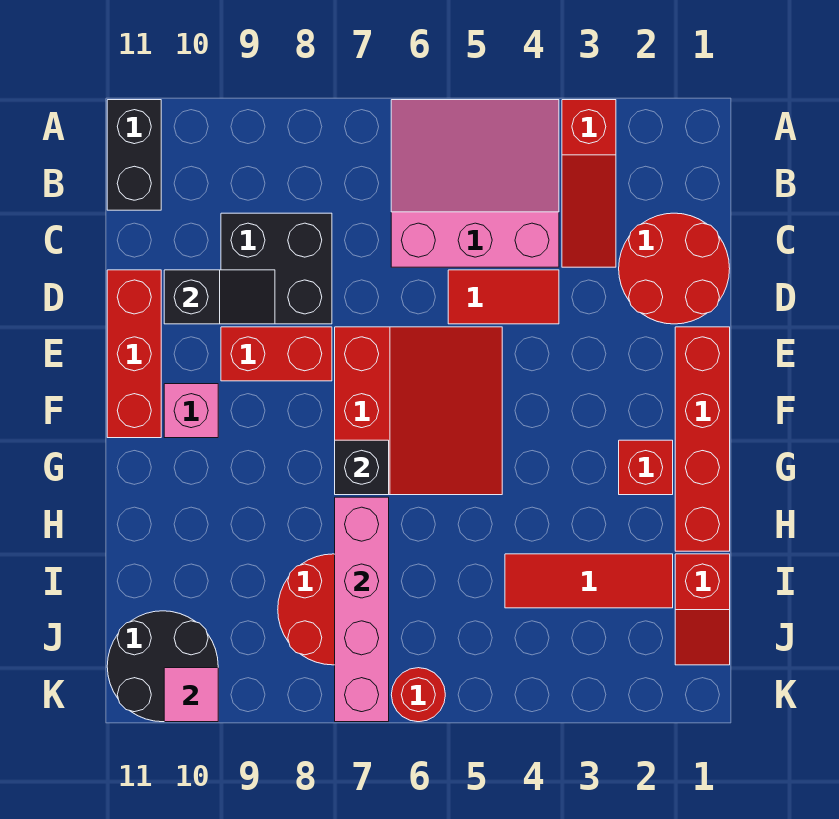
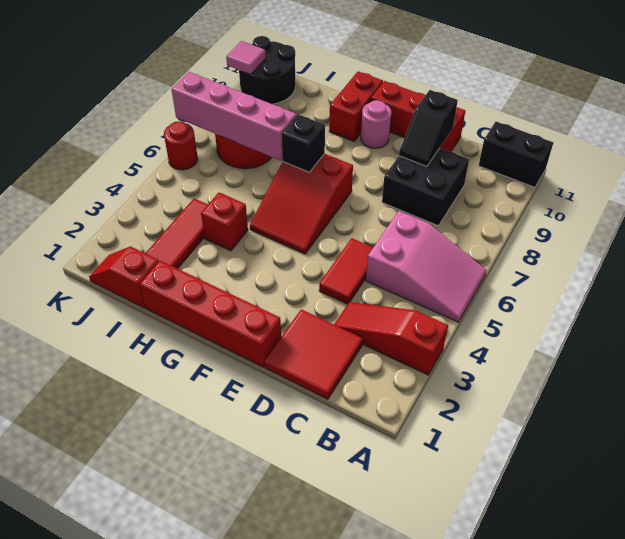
pink slope A4:C6 level 1 top C -> pink slope A5:C6 level 1 top C
red round brick C1:D2 level 1 -> red tile C1:D2 level 1
red slope E5:G7 level 1 top 7 -> red slope F5:G7 level 1 top 7
red brick E8:E9 level 1 -> red brick G10:G11 level 1
pink brick F10 level 1 -> pink round brick F10 level 1
red brick G2 level 1 -> red brick H4 level 1

